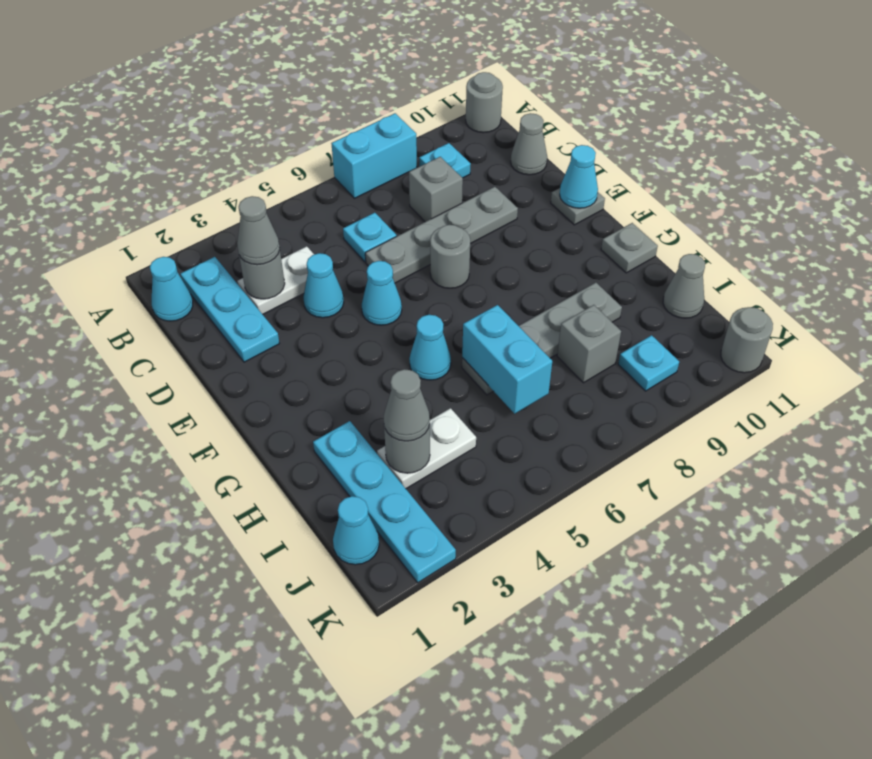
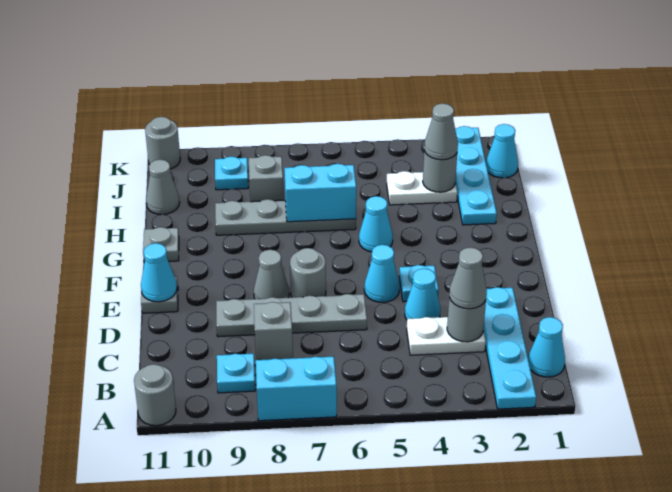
cyan plate B2:D2 level 1 -> cyan plate A2:D2 level 1
cyan plate C6 level 1 -> cyan plate E4 level 1
grey cone C11 level 1 -> grey cone E8 level 1
cyan brick H6:I6 level 2 -> cyan brick H6:H7 level 2

